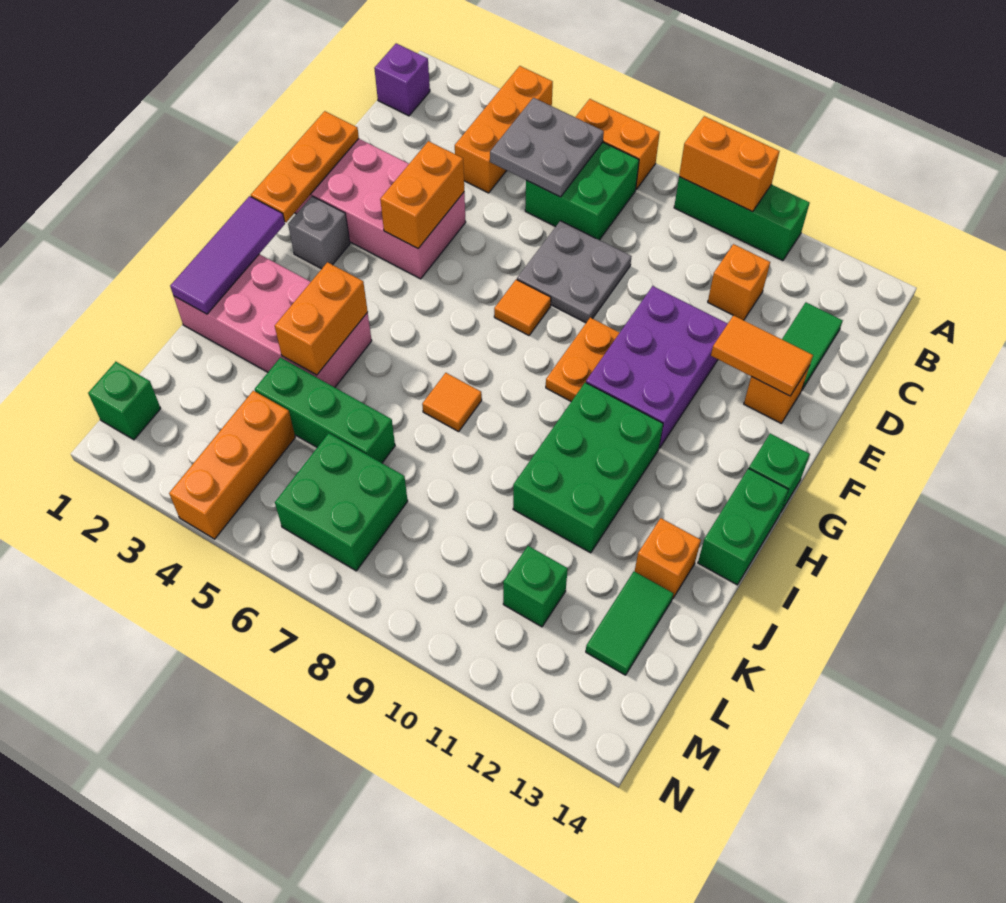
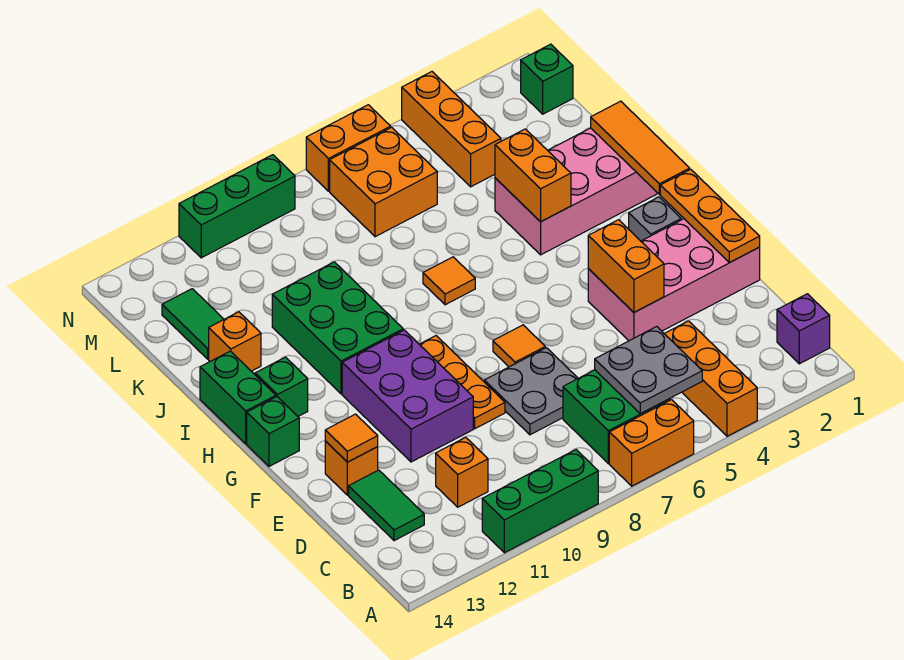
orange brick A9:A10 level 2 -> orange brick N6:N7 level 1
orange tile E12:E13 level 2 -> orange tile E13 level 2
orange plate F9:G9 level 1 -> orange plate E9:G9 level 1
purple tile H1:J1 level 2 -> orange tile H1:J1 level 2
green brick K4:K6 level 1 -> green brick N9:N11 level 1
green brick L6:M7 level 1 -> orange brick L6:M7 level 1
green brick L11 level 1 -> green brick H13 level 1

